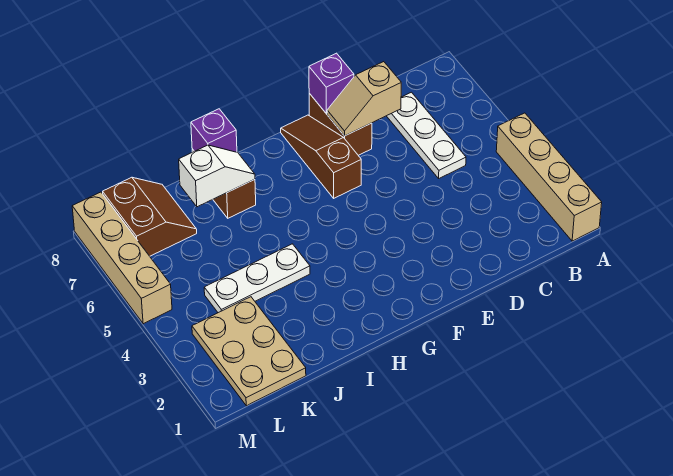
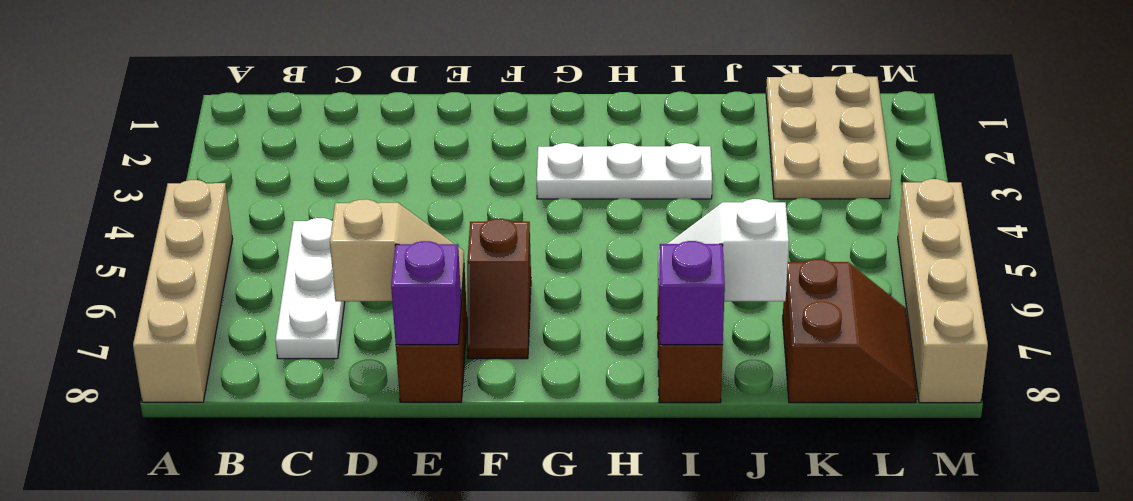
tan brick A1:A4 level 1 -> tan brick A5:A8 level 1
brown slope F6:F8 level 1 top 6 -> brown slope F6:F7 level 1 top 6
white plate I4:K4 level 1 -> white plate G3:I3 level 1
brown slope K7:L8 level 1 top L -> brown slope K7:L8 level 1 top K

